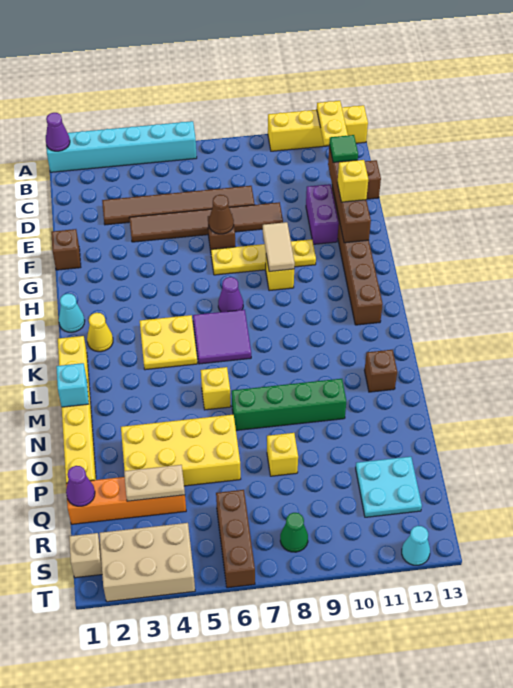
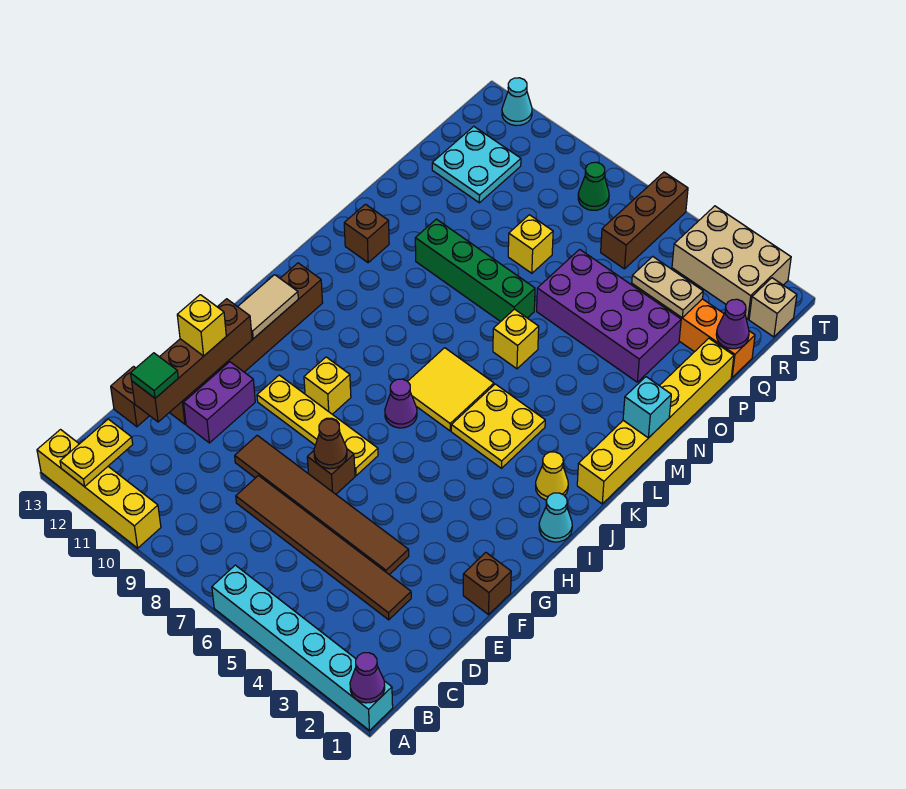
tan tile G9:H9 level 2 -> tan tile H12:I12 level 2
purple tile J6:K7 level 1 -> yellow tile J6:K7 level 1
yellow brick O3:P6 level 1 -> purple brick O3:P6 level 1

